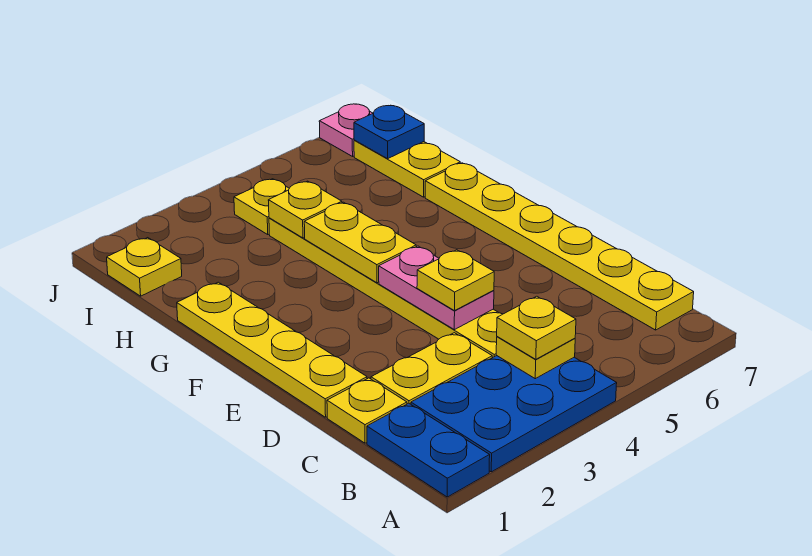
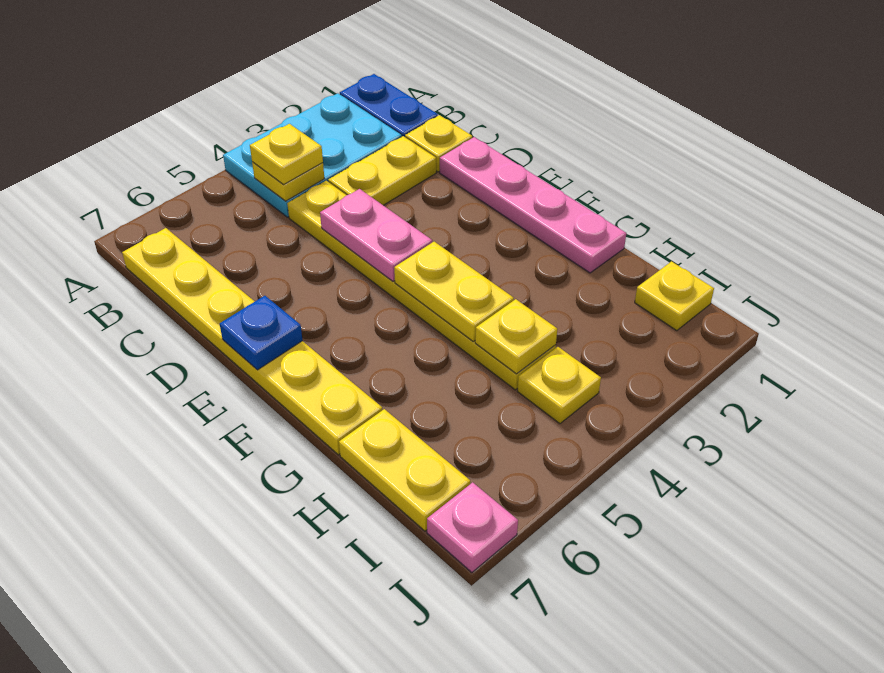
blue plate A2:B4 level 1 -> cyan plate A2:B4 level 1
yellow plate D1:G1 level 1 -> pink plate D1:G1 level 1
yellow plate D4 level 3 -> none
blue plate I7 level 2 -> blue plate E7 level 2

